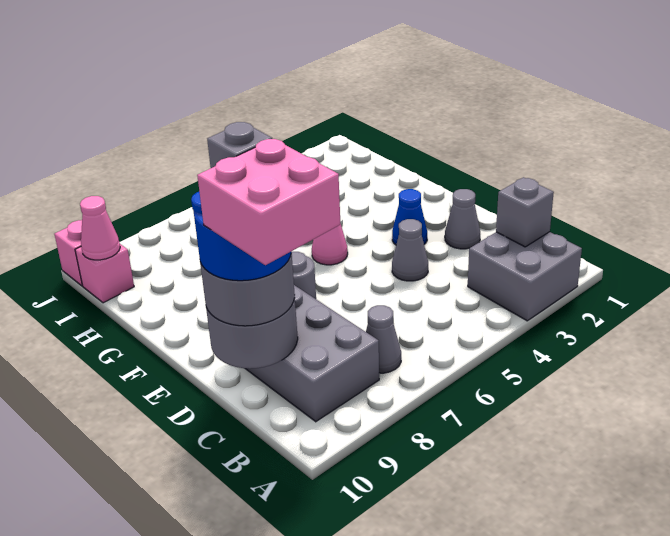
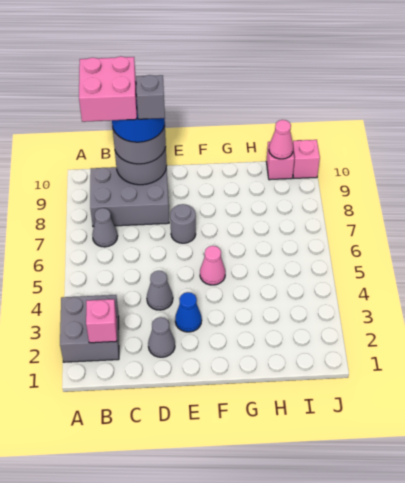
grey brick B2 level 2 -> pink brick B2 level 2

